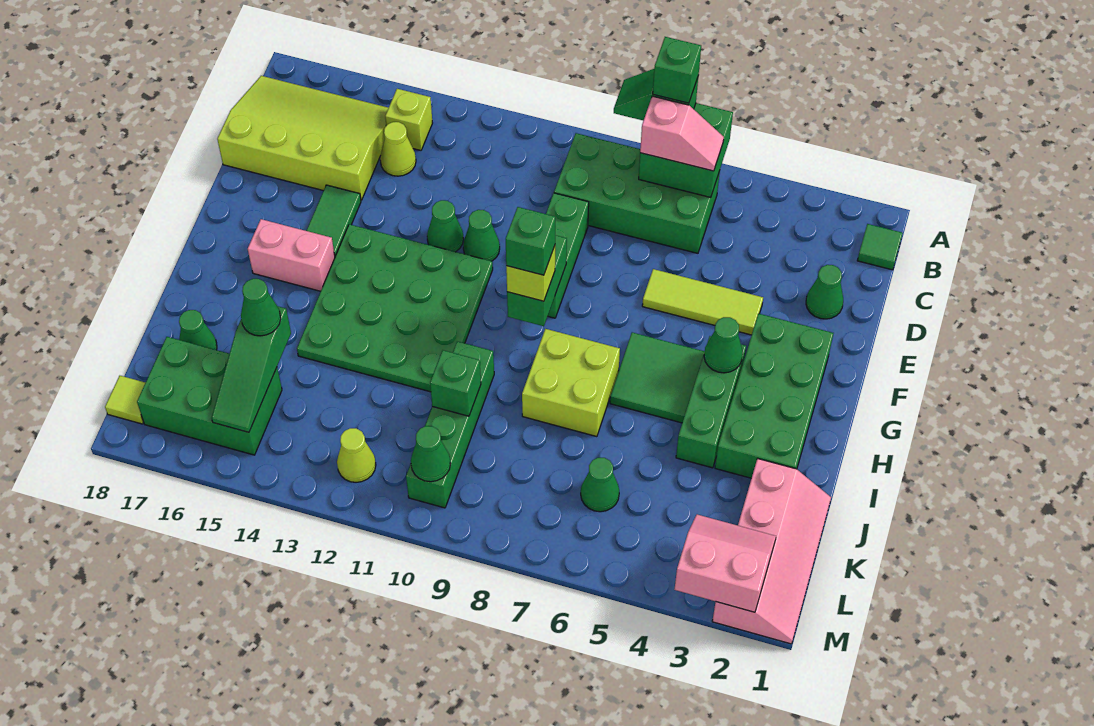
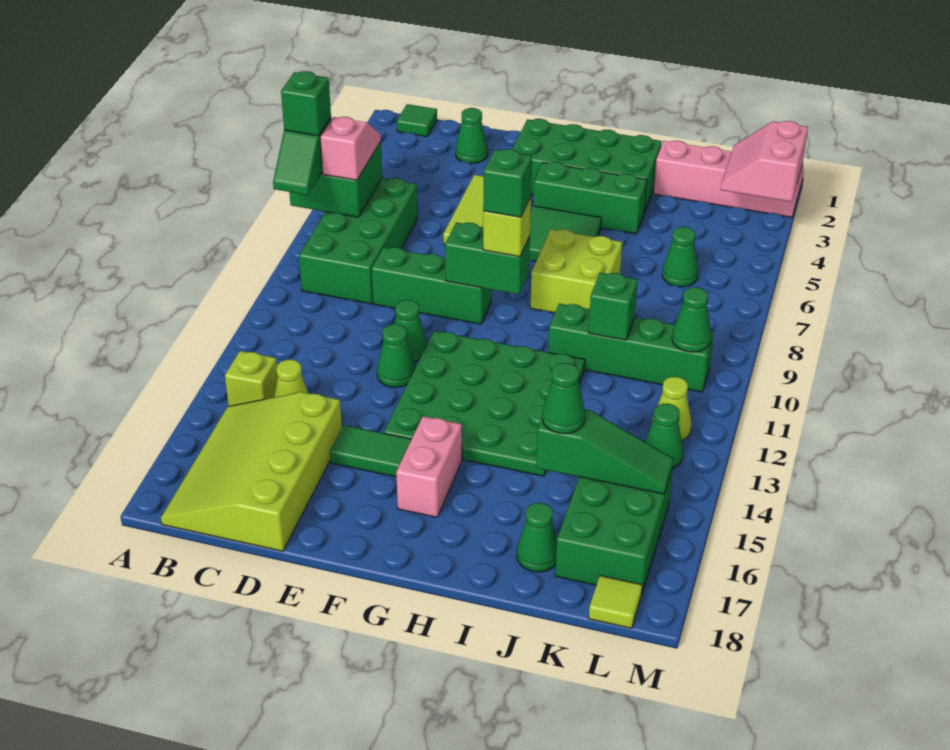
green cone G4 level 2 -> green cone L13 level 1

